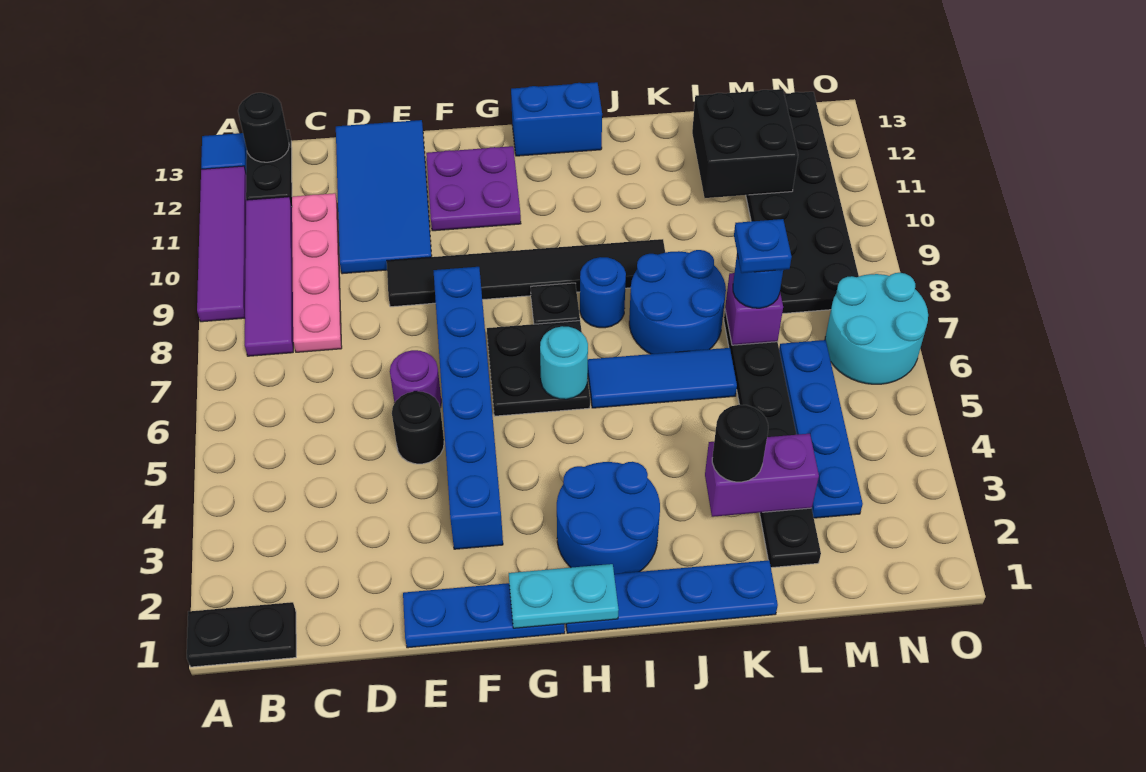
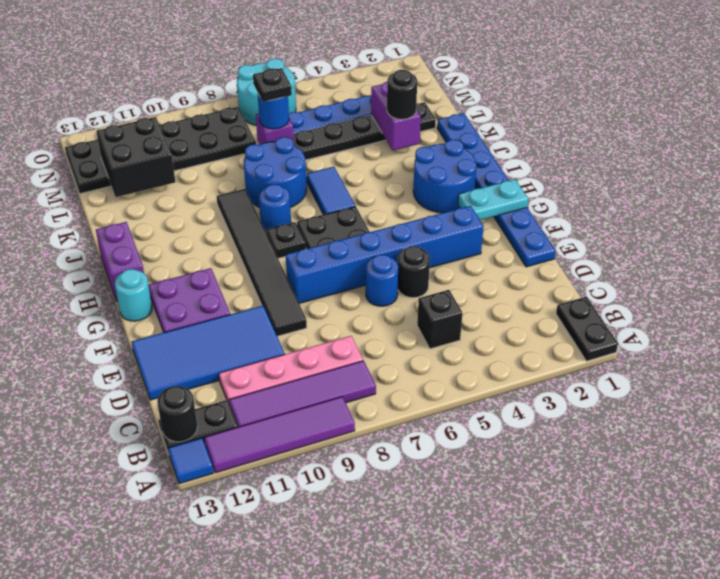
none -> black brick C5 level 1
purple round brick E6 level 1 -> blue round brick E6 level 1
cyan plate G1:H1 level 2 -> cyan plate G1:G2 level 2
cyan round brick H6 level 2 -> cyan round brick G13 level 1
blue brick H13:I13 level 1 -> purple brick H13:I13 level 1
blue tile I6:K6 level 1 -> blue tile I6:J6 level 1
blue plate L7 level 4 -> black plate L7 level 4

